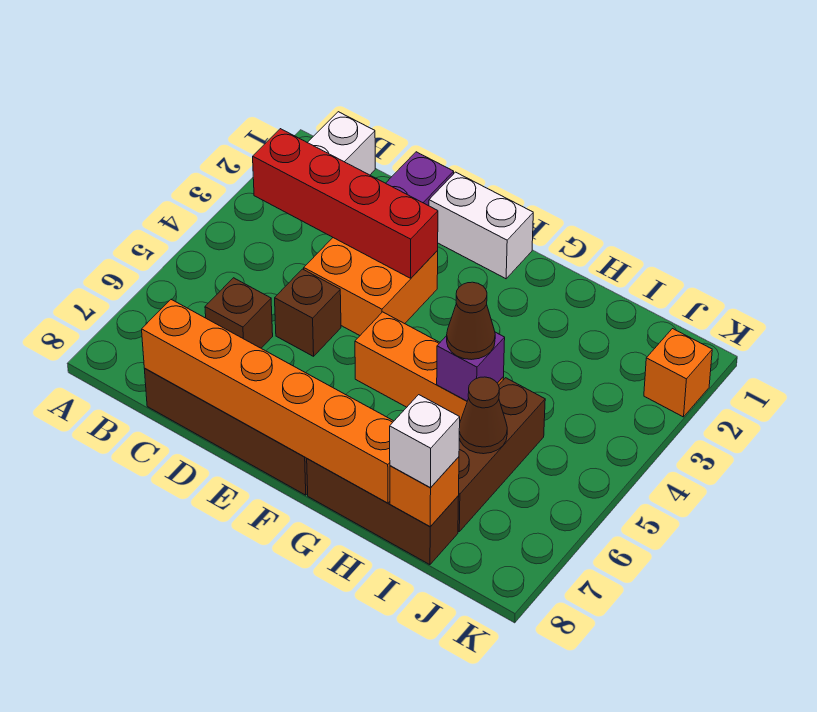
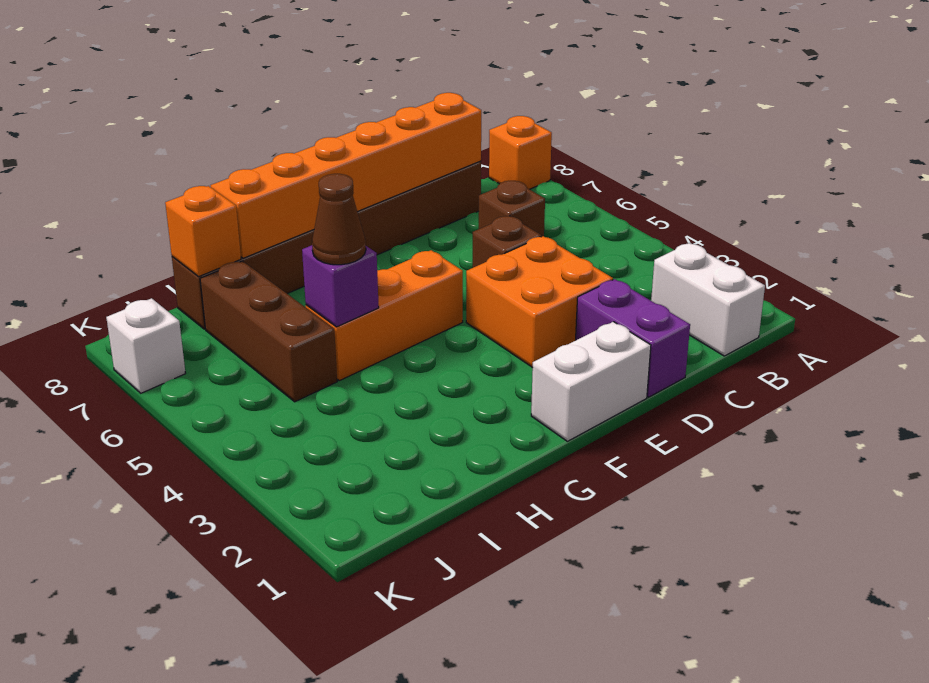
red brick B3:E3 level 2 -> none
brown cone I6 level 2 -> none
white brick I8 level 3 -> white brick K7 level 1
orange brick K2 level 1 -> orange brick A8 level 1

